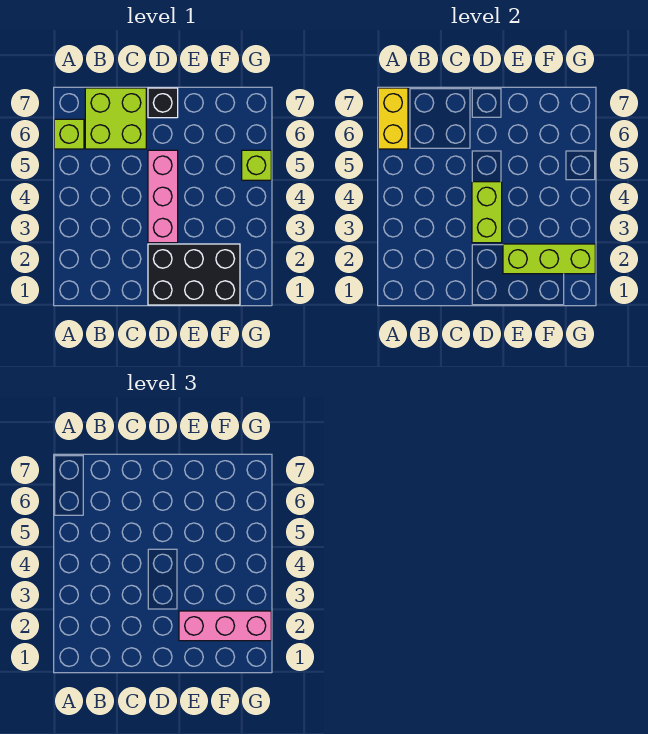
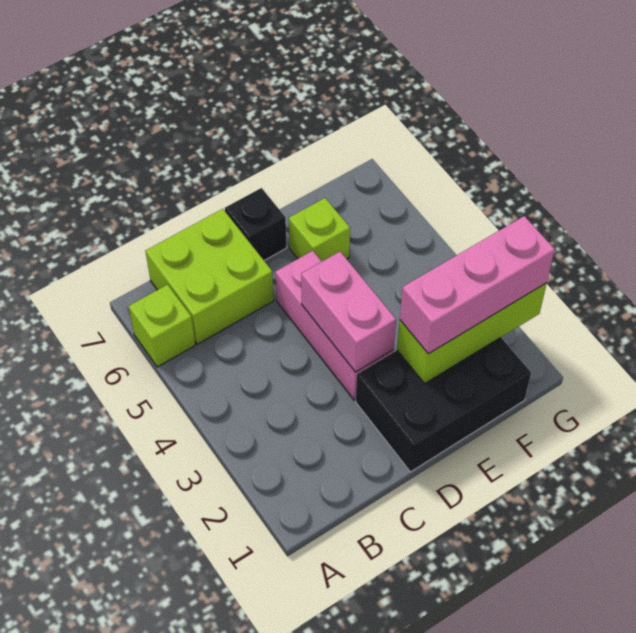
yellow brick A6:A7 level 2 -> none
lime brick D3:D4 level 2 -> pink brick D3:D4 level 2
lime brick G5 level 1 -> lime brick E6 level 1

